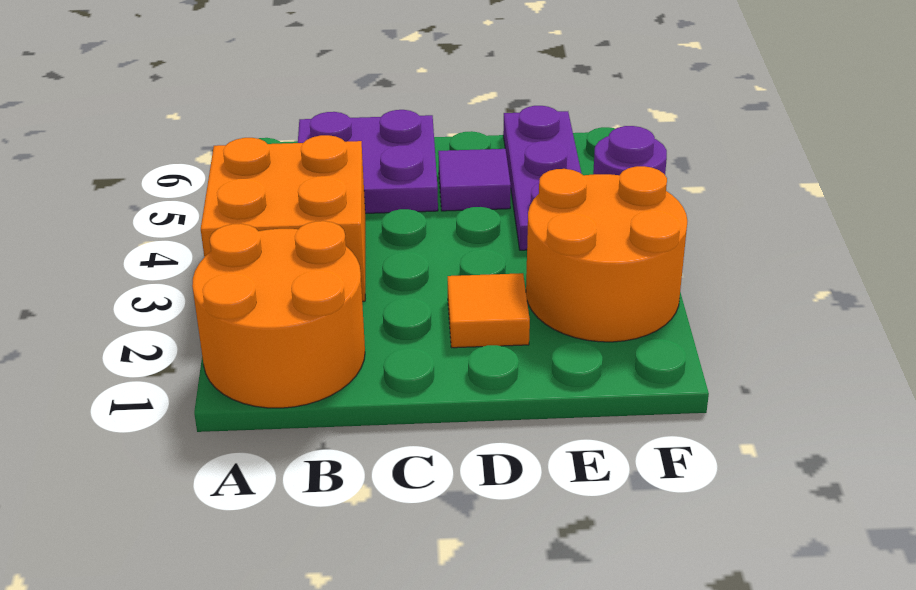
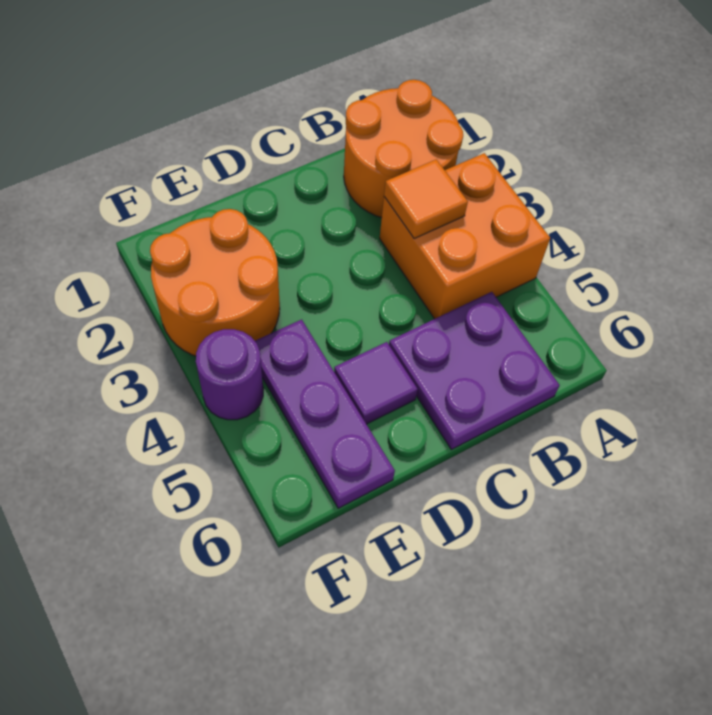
orange tile D2 level 1 -> orange tile B3 level 2

